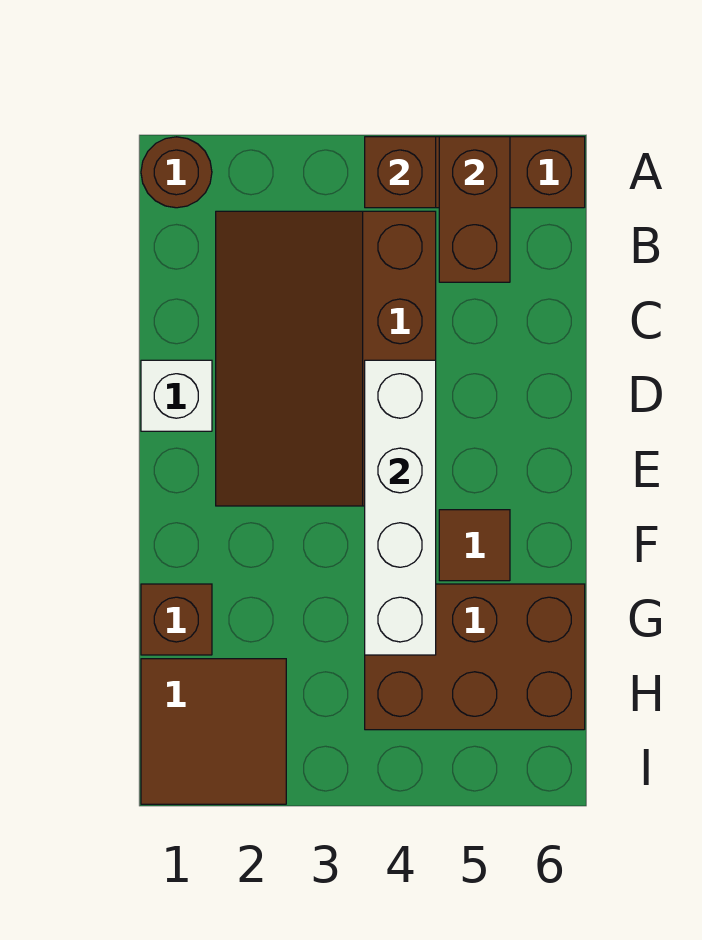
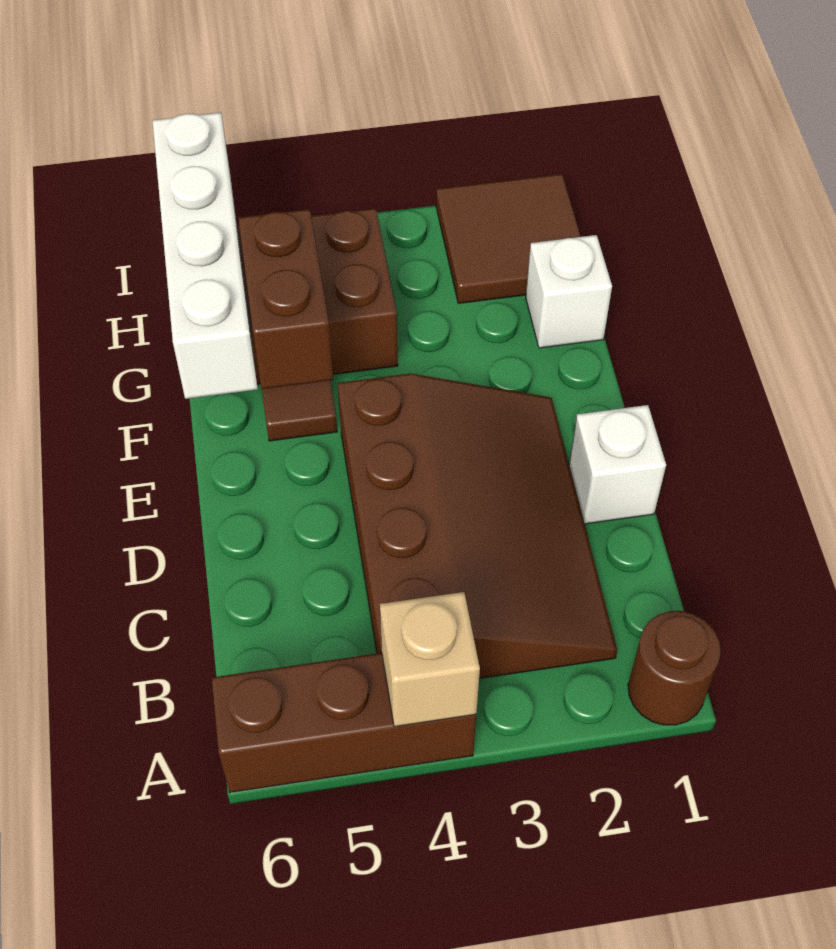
brown brick A4 level 2 -> tan brick A4 level 2
brown brick A5:B5 level 2 -> brown brick F5:G5 level 2
white brick D4:G4 level 2 -> white brick F6:I6 level 2
brown brick G1 level 1 -> white brick G1 level 1

